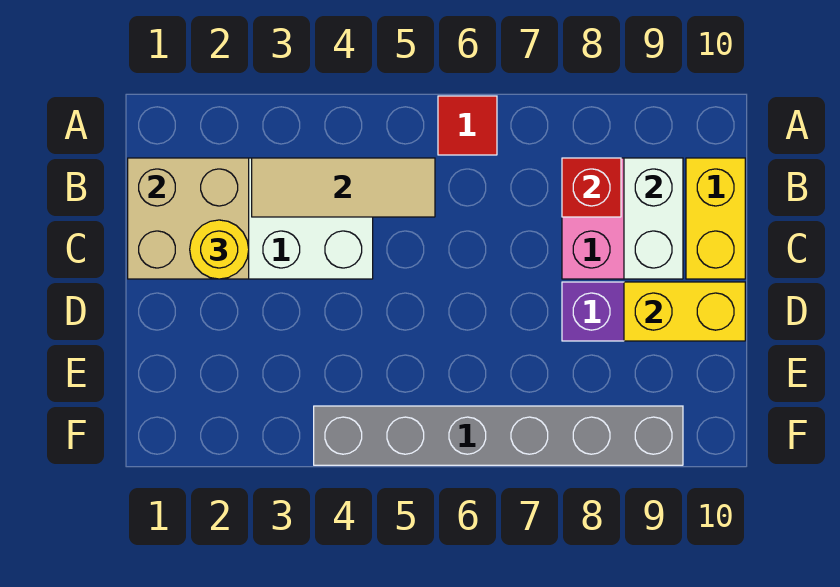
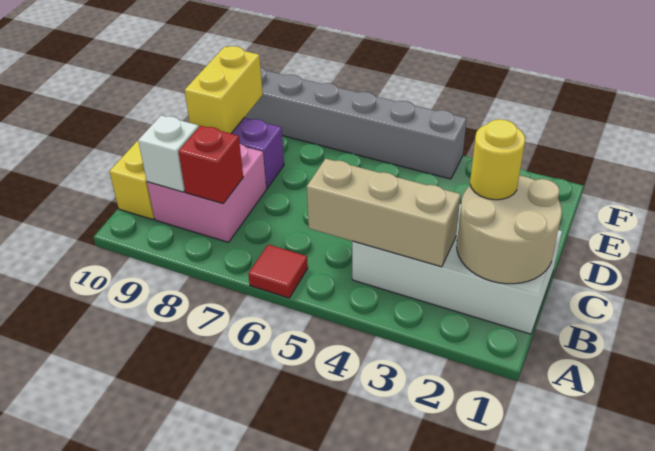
tan brick B1:C2 level 2 -> tan round brick B1:C2 level 2
tan tile B3:B5 level 2 -> tan brick B3:B5 level 2
white brick B9:C9 level 2 -> white brick B9 level 2
yellow brick D9:D10 level 2 -> yellow brick D9:E9 level 2

